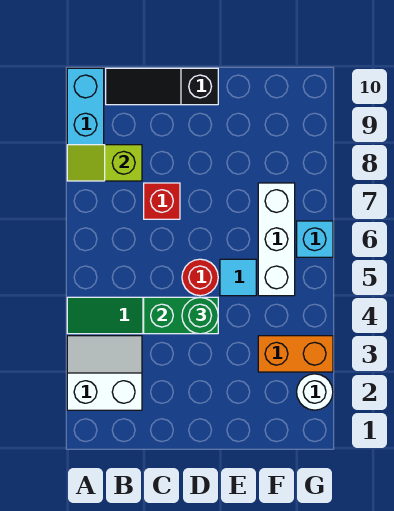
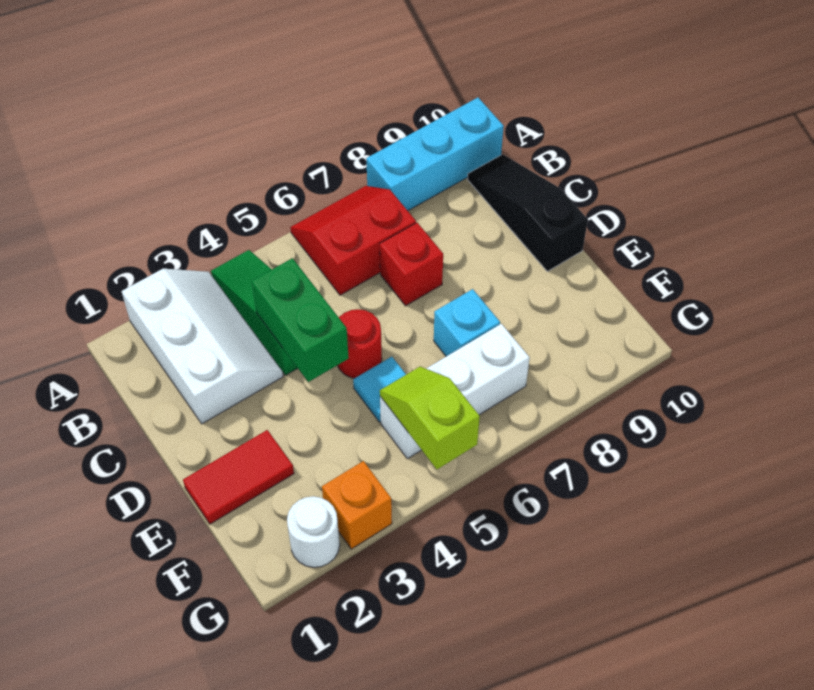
white slope A2:B3 level 1 top 2 -> white slope A2:C3 level 1 top 2
none -> red slope A6:B7 level 1 top B
lime slope A8:B8 level 2 top B -> lime slope F5:G5 level 2 top G
green round brick D4 level 3 -> none
none -> red tile E1:E2 level 1
orange brick F3:G3 level 1 -> orange brick G3 level 1
cyan brick G6 level 1 -> cyan brick E7 level 1

